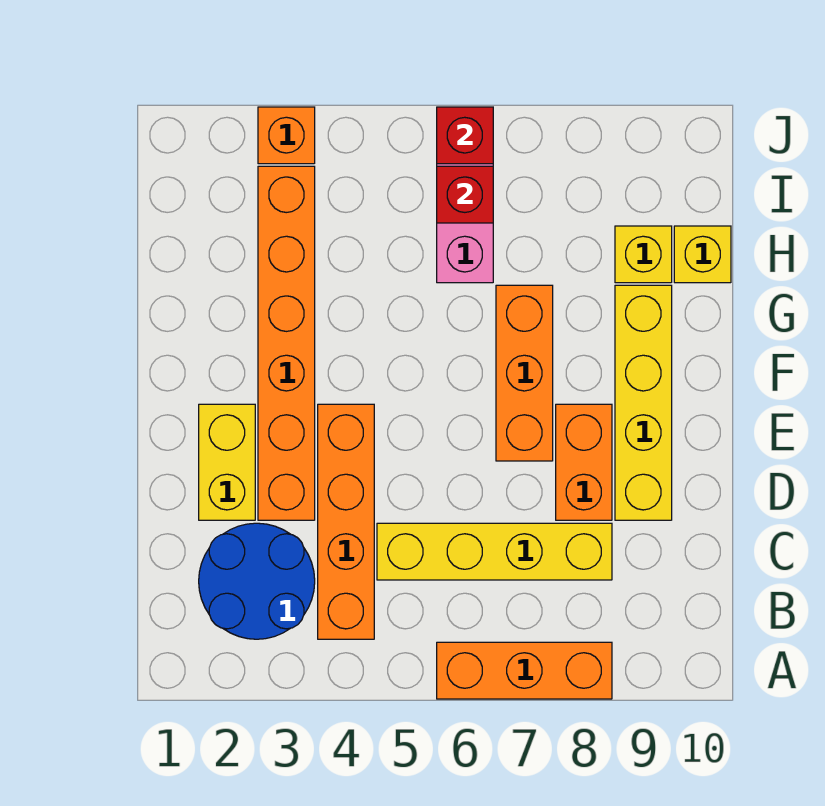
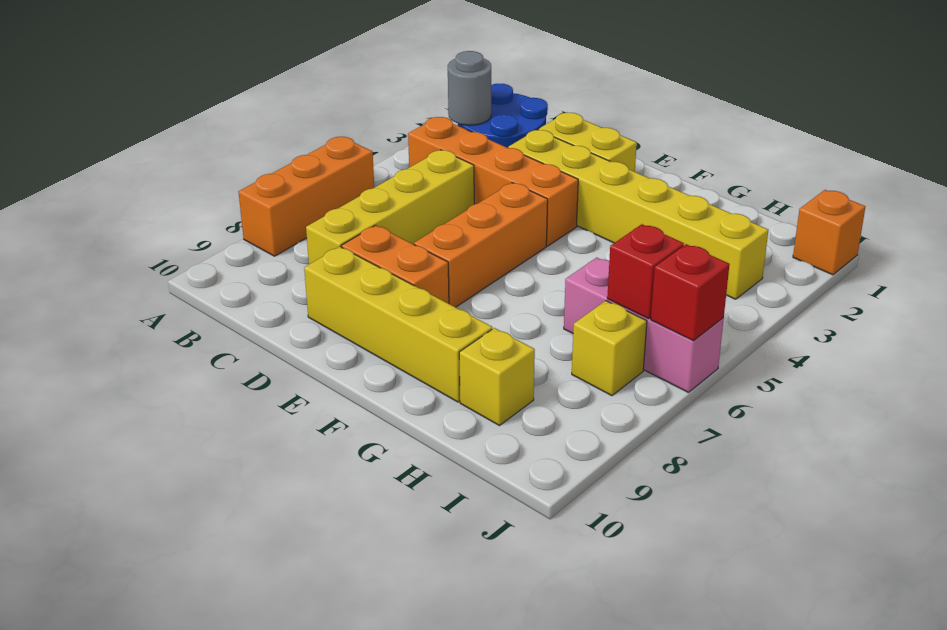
none -> grey round brick B3 level 2
orange brick D3:I3 level 1 -> yellow brick D3:I3 level 1
orange brick E7:G7 level 1 -> orange brick E5:E7 level 1
yellow brick H10 level 1 -> yellow brick I7 level 1
orange brick J3 level 1 -> orange brick J1 level 1

